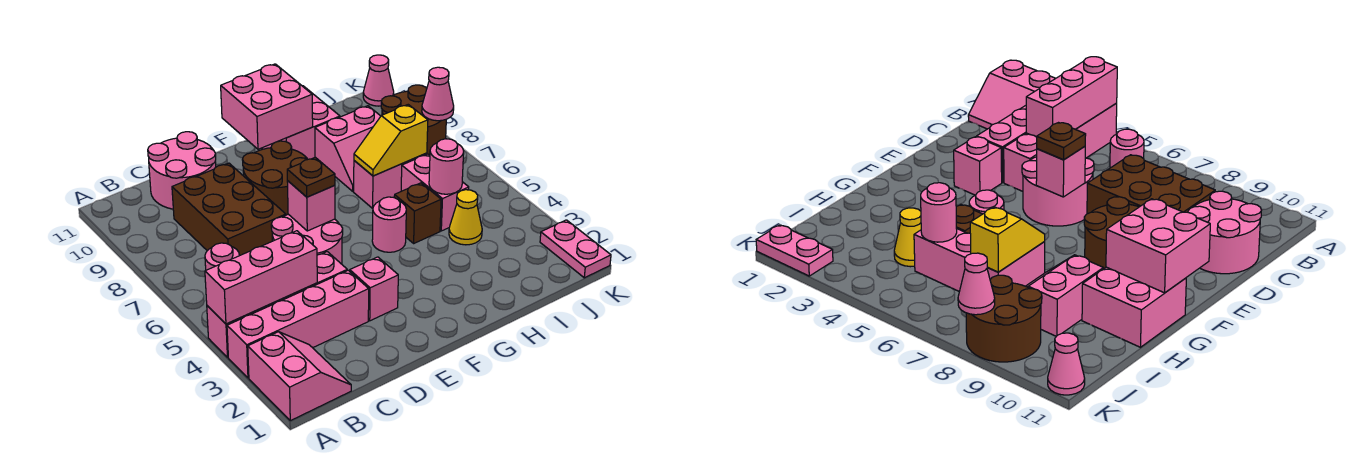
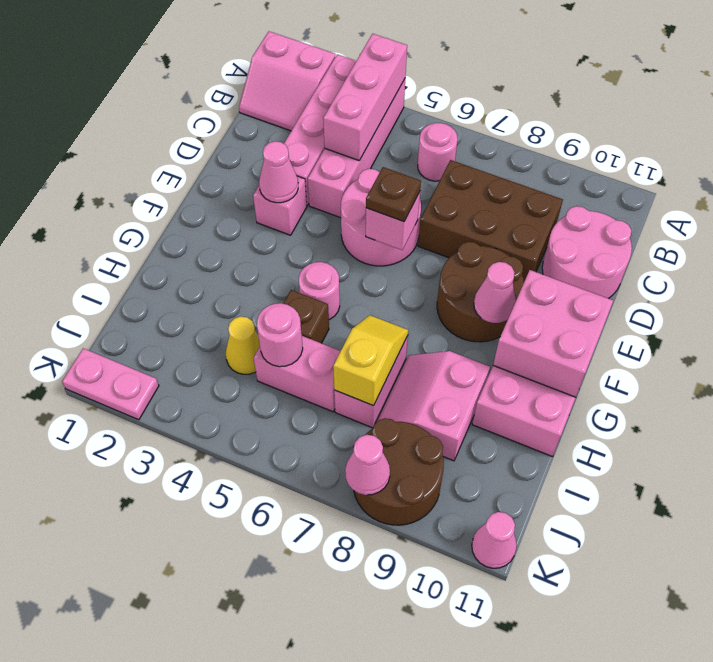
none -> pink cone E3 level 2
none -> pink cone F9 level 2

